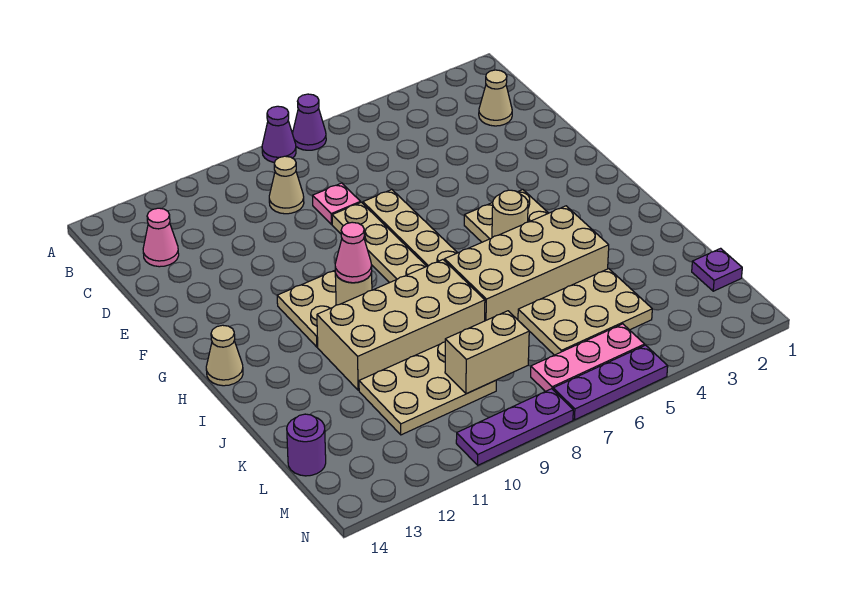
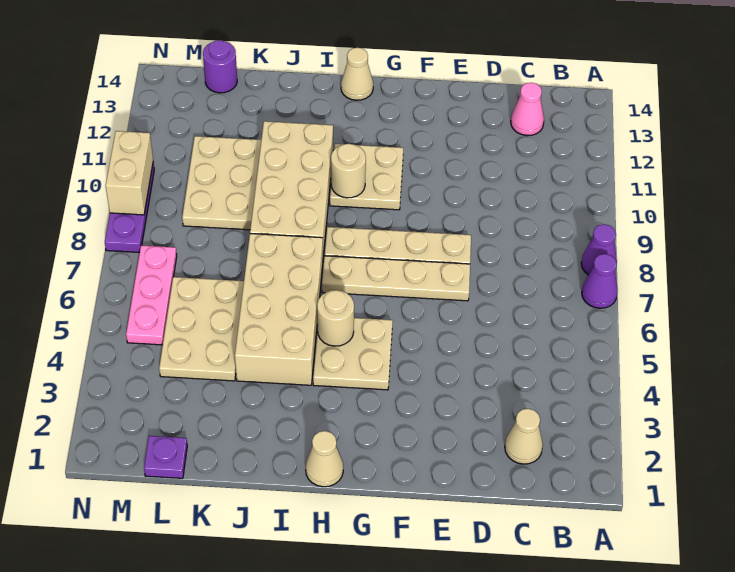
tan cone C9 level 1 -> tan cone H1 level 1
pink plate D8 level 1 -> none
pink cone H10 level 3 -> none
tan brick L8:L9 level 2 -> tan brick N9:N10 level 2
purple plate N5:N7 level 1 -> none

